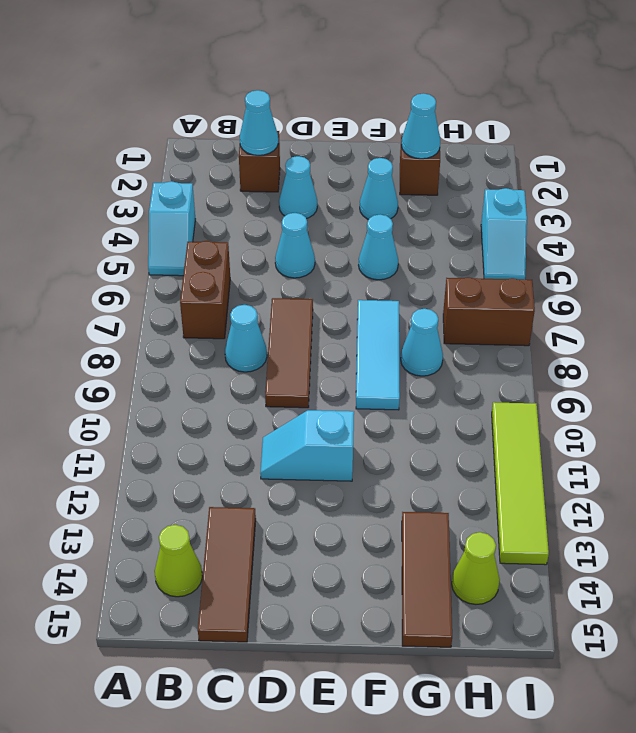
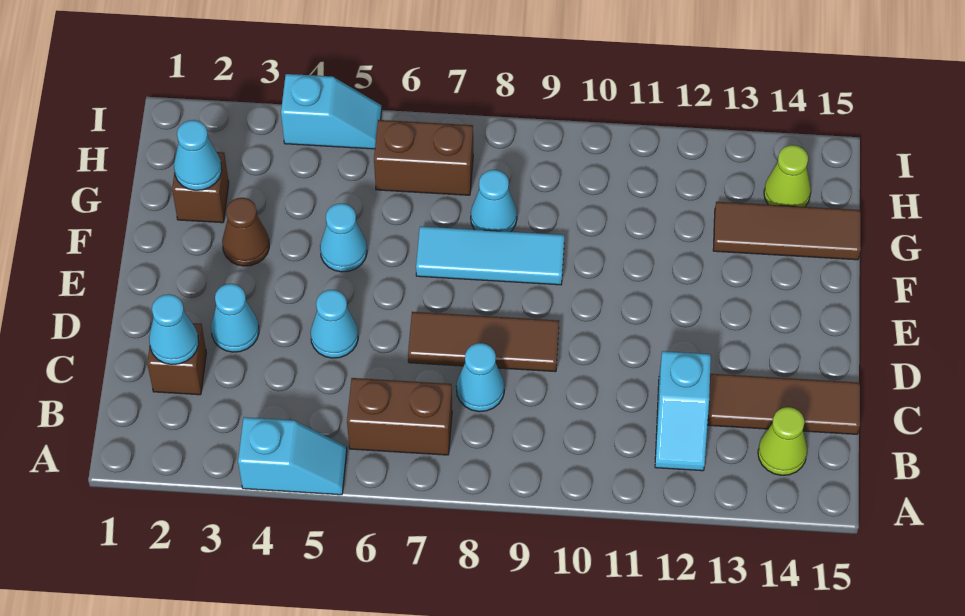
cyan slope D11:E11 level 1 top E -> cyan slope B12:C12 level 1 top C
cyan cone F3 level 1 -> brown cone F3 level 1
brown brick H7:I7 level 1 -> brown brick H6:H7 level 1
lime tile I10:I13 level 1 -> none

